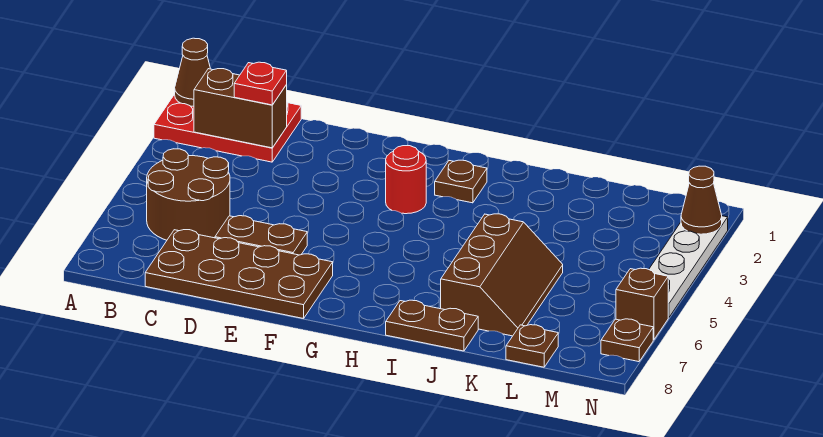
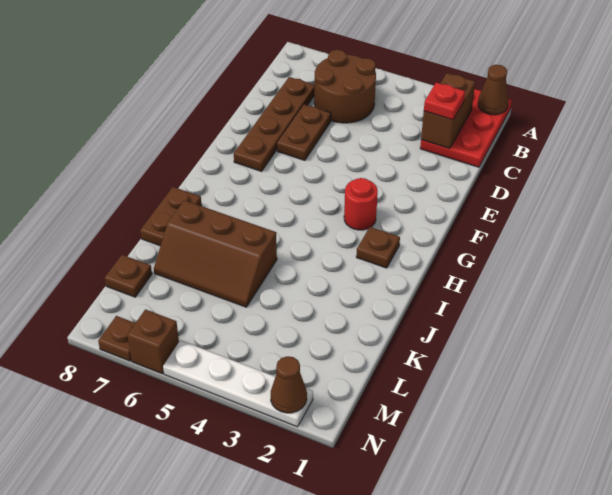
brown plate C7:F8 level 1 -> brown plate C7:F7 level 1

